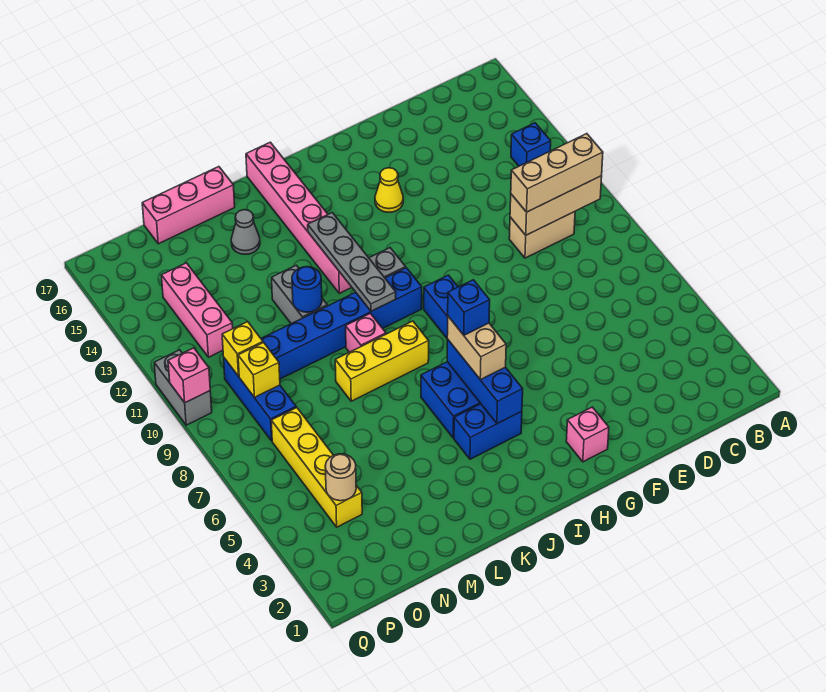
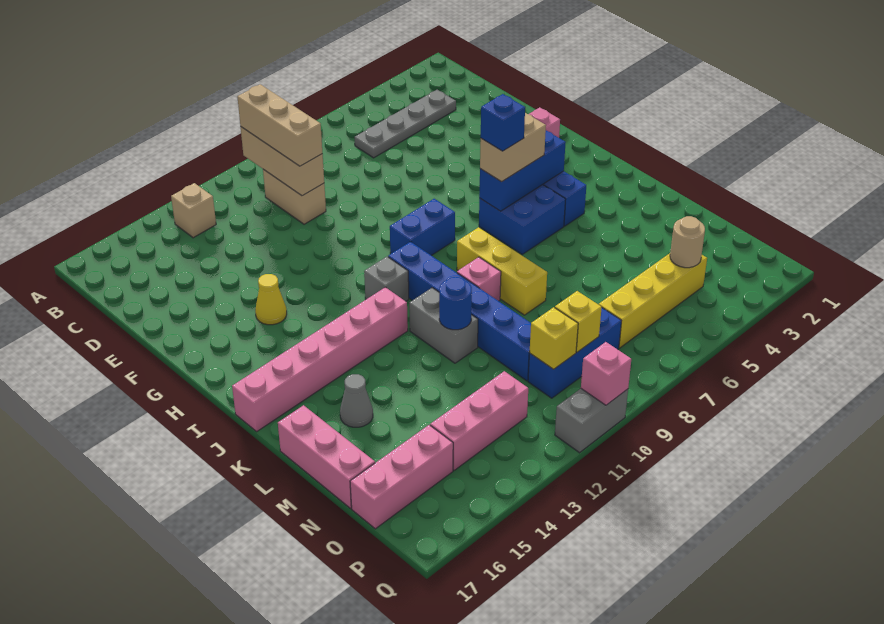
blue brick B13 level 1 -> tan brick B13 level 1
grey plate J10:J13 level 2 -> grey plate C3:C6 level 1
grey brick L11:L12 level 1 -> grey brick K11:L11 level 1
none -> pink brick O15:O17 level 1

